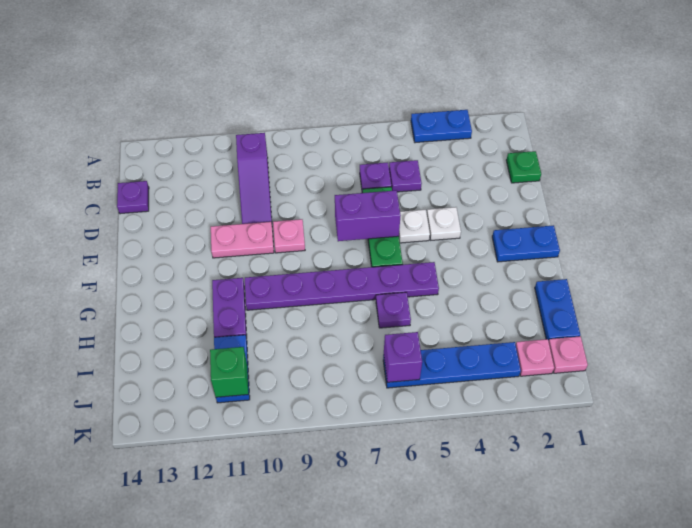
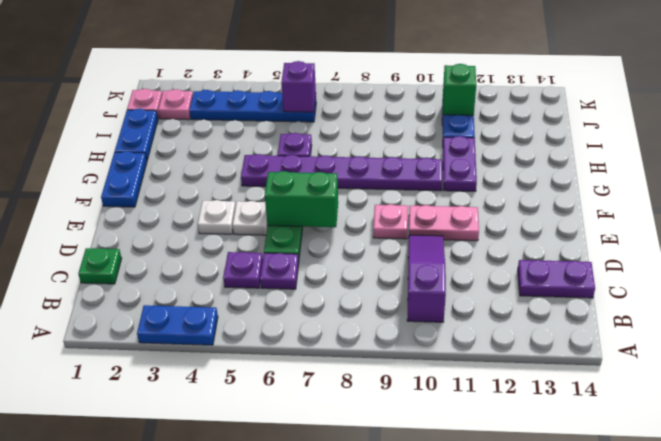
purple plate C14 level 1 -> purple plate C13:C14 level 1
purple brick E6:E7 level 2 -> green brick E6:E7 level 2
blue plate F1:F2 level 1 -> blue plate F1:G1 level 1

